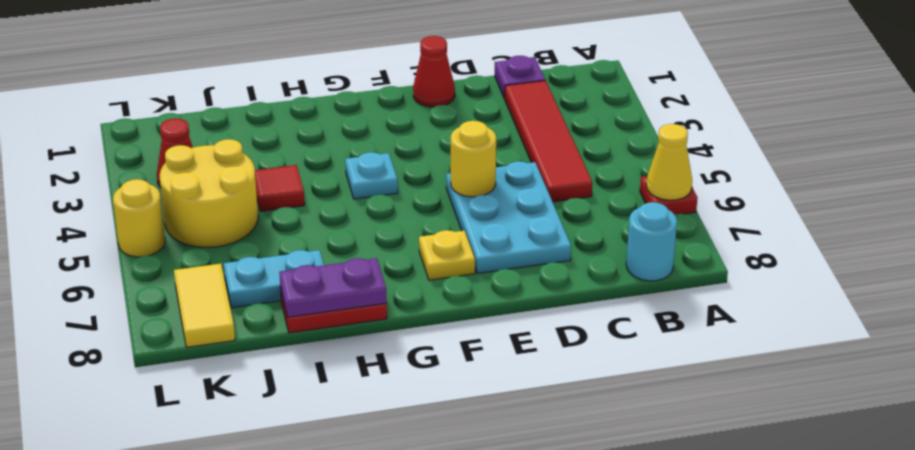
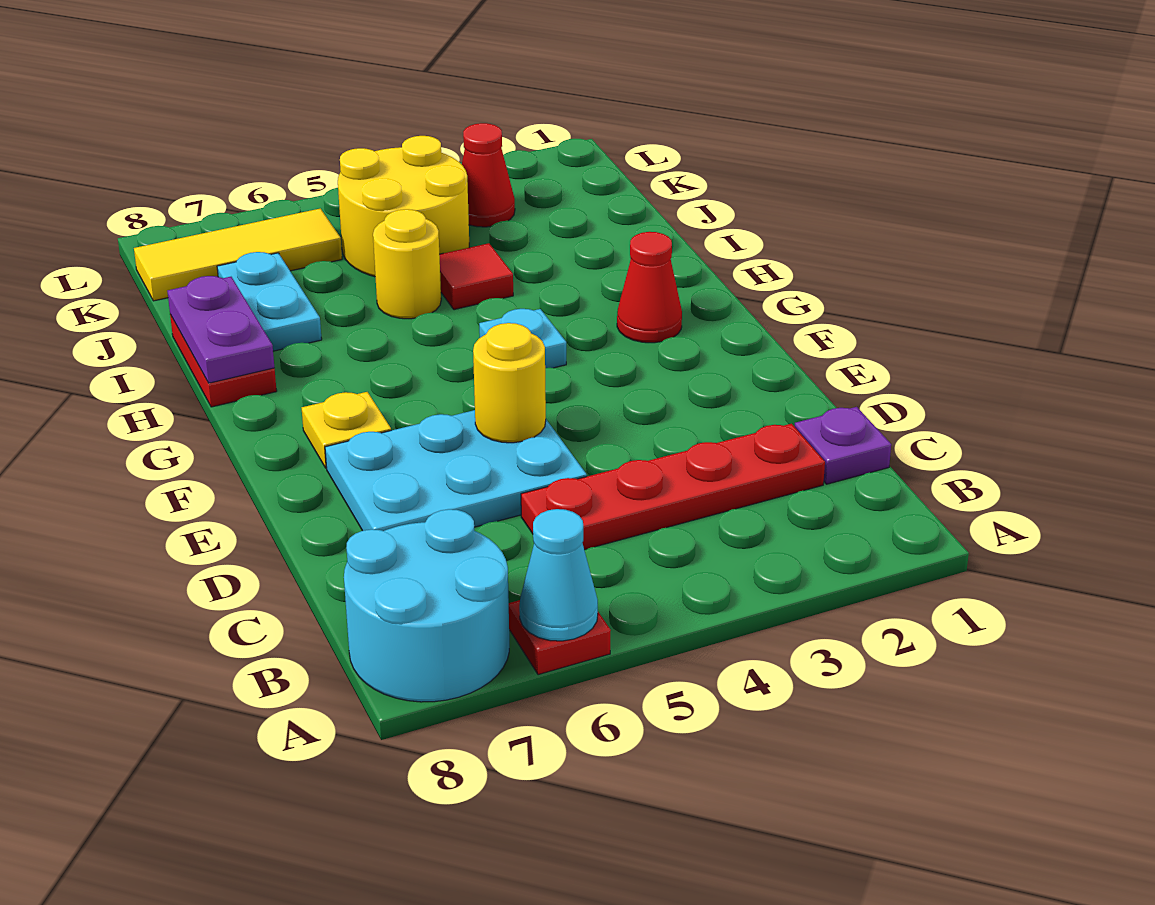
yellow cone A6 level 2 -> cyan cone A6 level 2
cyan round brick B8 level 1 -> cyan round brick A7:B8 level 1
red tile C2:C5 level 1 -> red plate C2:C5 level 1
red cone E1 level 1 -> red cone G2 level 1
yellow tile K7:K8 level 1 -> yellow tile K6:K8 level 1
yellow round brick L5 level 1 -> yellow round brick I5 level 1

